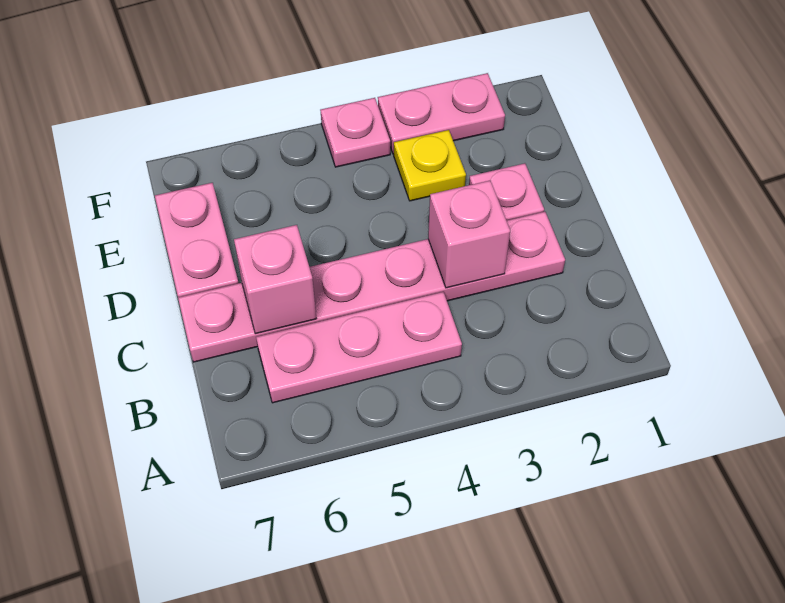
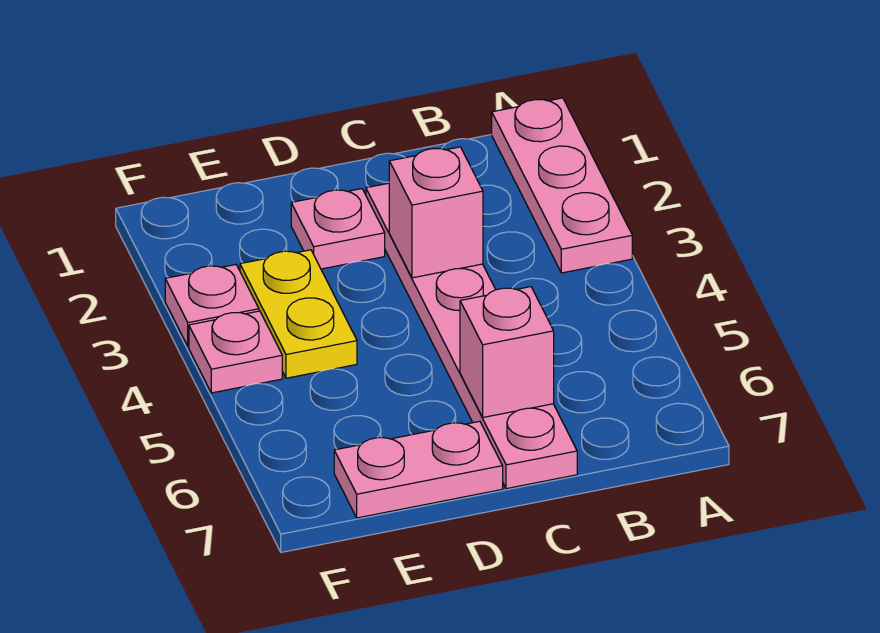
pink plate B4:B6 level 1 -> pink plate A1:A3 level 1
yellow plate E3 level 1 -> yellow plate E3:E4 level 1
pink plate F2:F3 level 1 -> pink plate F3 level 1

